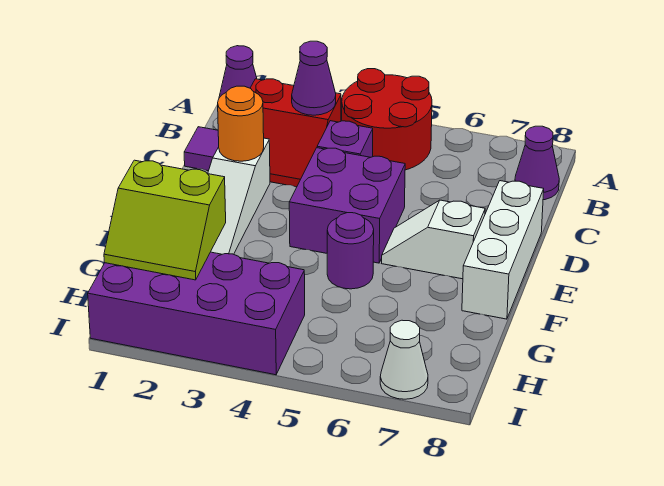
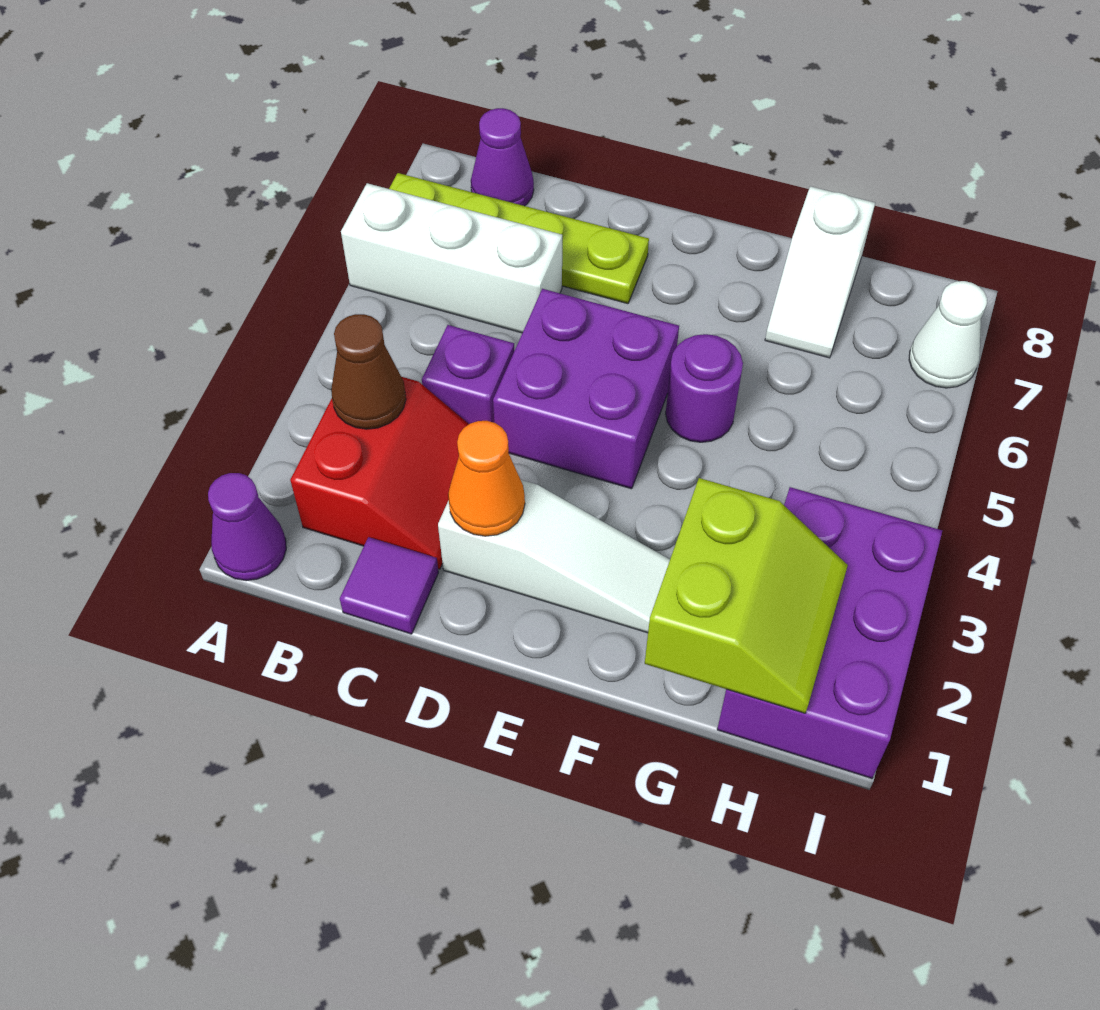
red round brick A4:B5 level 1 -> none
none -> lime plate A7:D7 level 1
purple cone B3 level 2 -> brown cone B3 level 2
orange round brick D2 level 2 -> orange cone D2 level 2
white brick D8:F8 level 1 -> white brick A6:C6 level 1
white slope E6:E7 level 1 top 7 -> white slope G7:G8 level 1 top 8
purple brick H1:I4 level 1 -> purple brick H1:I3 level 1

